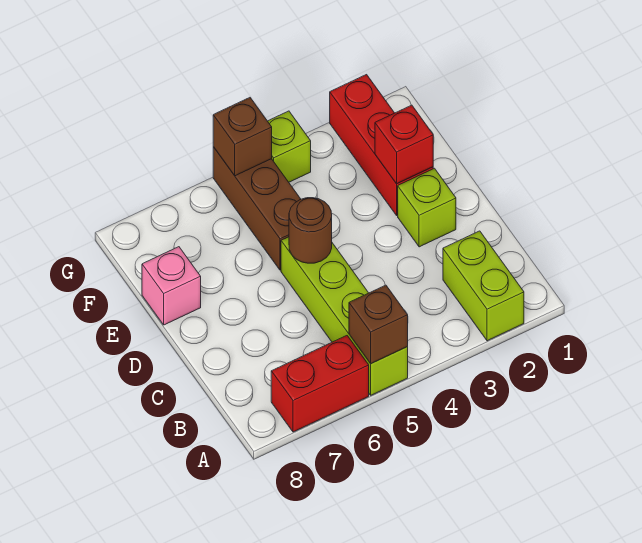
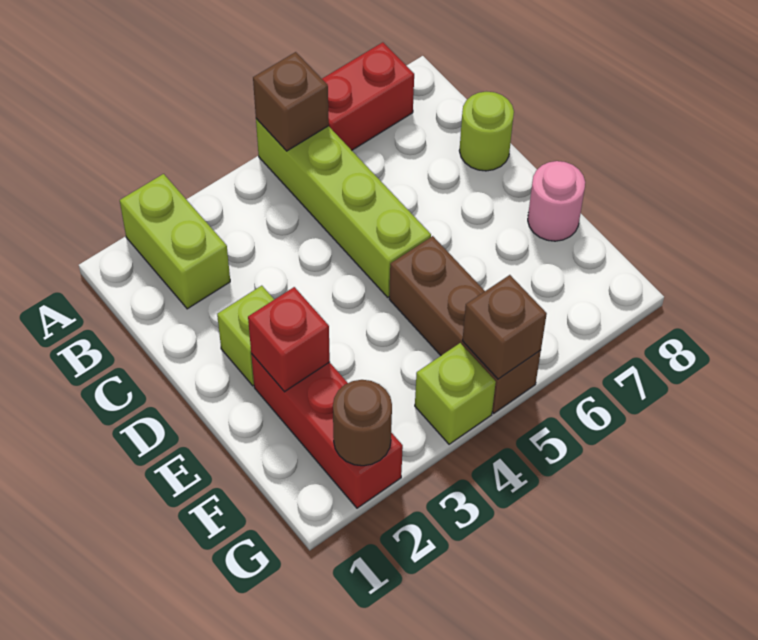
none -> lime round brick C8 level 1
brown round brick D5 level 2 -> brown round brick G2 level 2
pink brick E8 level 1 -> pink round brick E8 level 1

